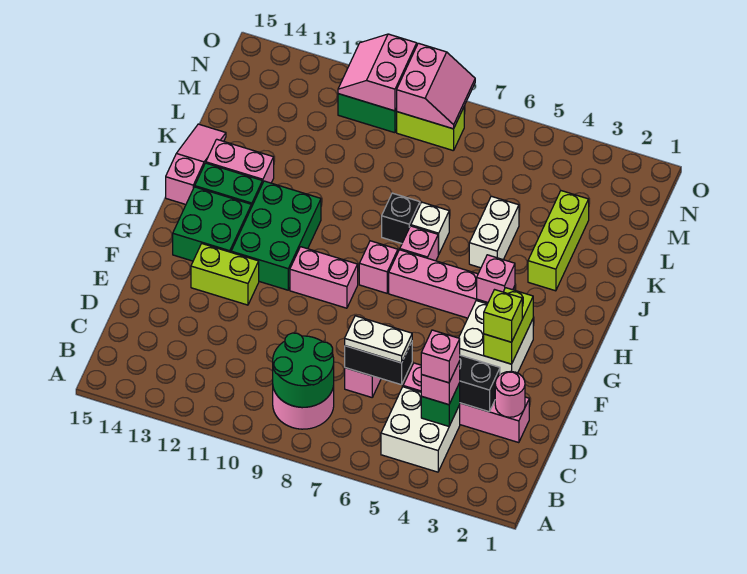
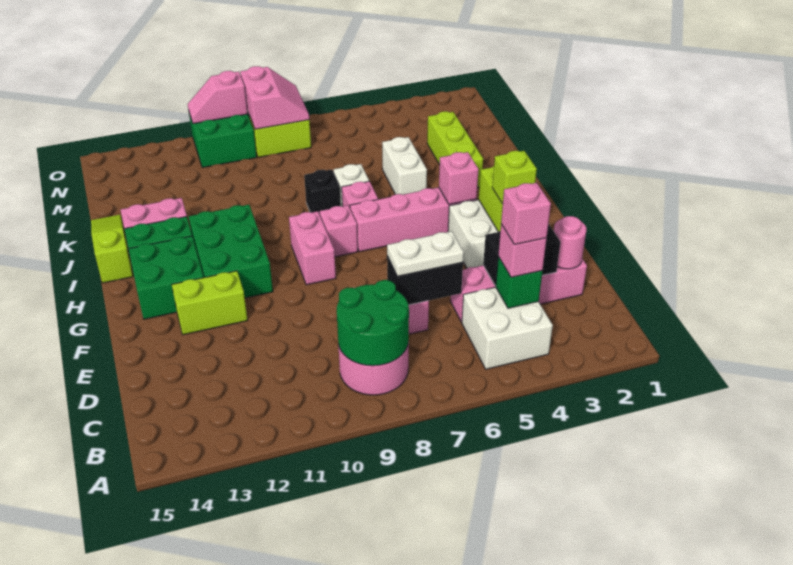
pink brick G9:G10 level 1 -> pink brick G9:H9 level 1
pink slope I15:K15 level 1 top I -> lime slope I15:K15 level 1 top I
pink slope N10:O11 level 2 top 10 -> pink slope O10:O11 level 2 top 10

